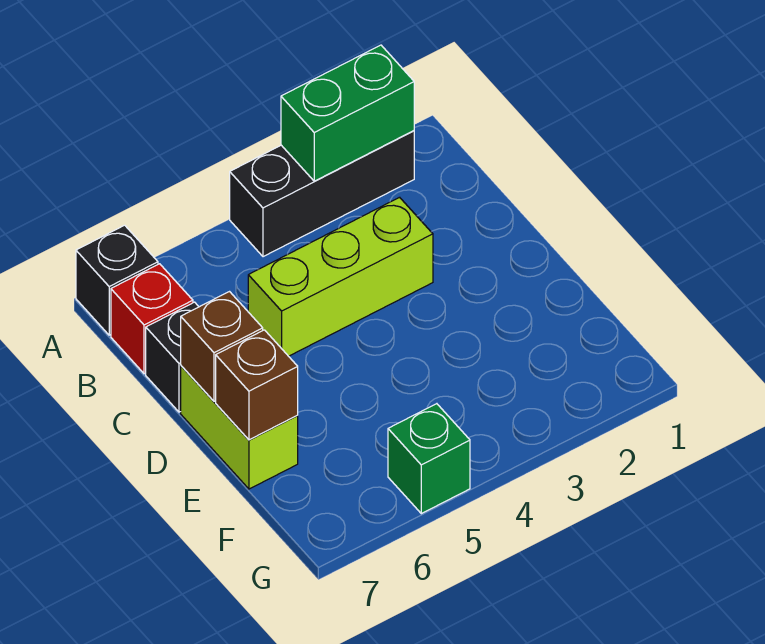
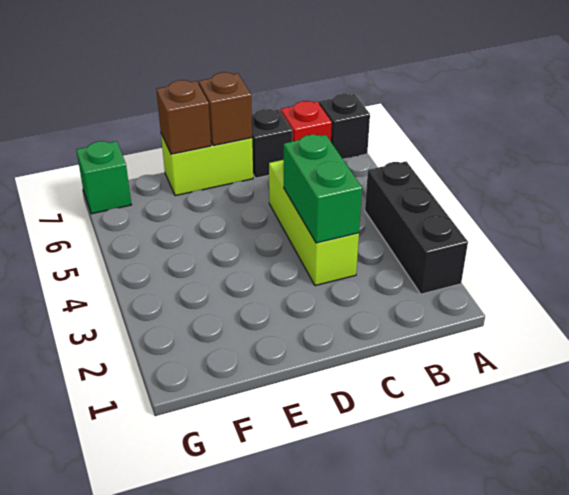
green brick A2:A3 level 2 -> green brick C3:C4 level 2
green brick G5 level 1 -> green brick G7 level 1

